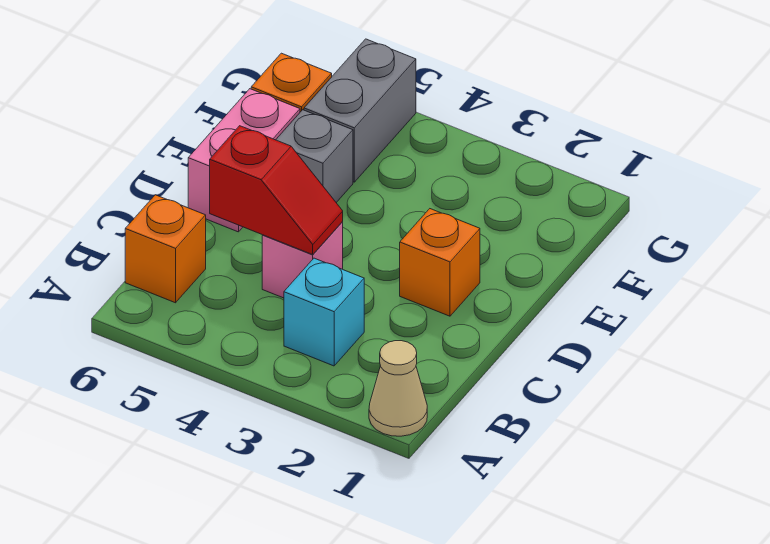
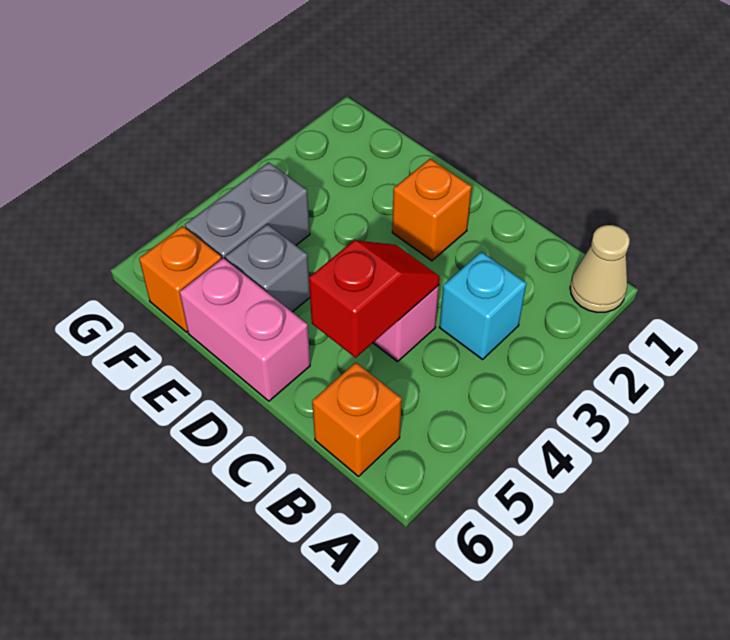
grey brick F5:G5 level 1 -> grey brick F4:F5 level 1

